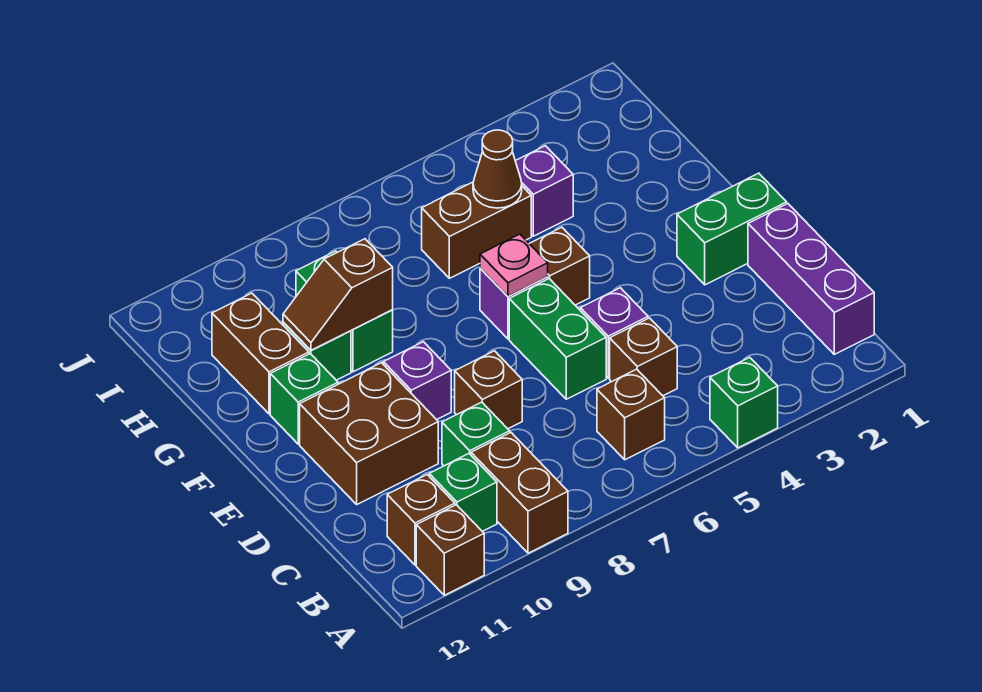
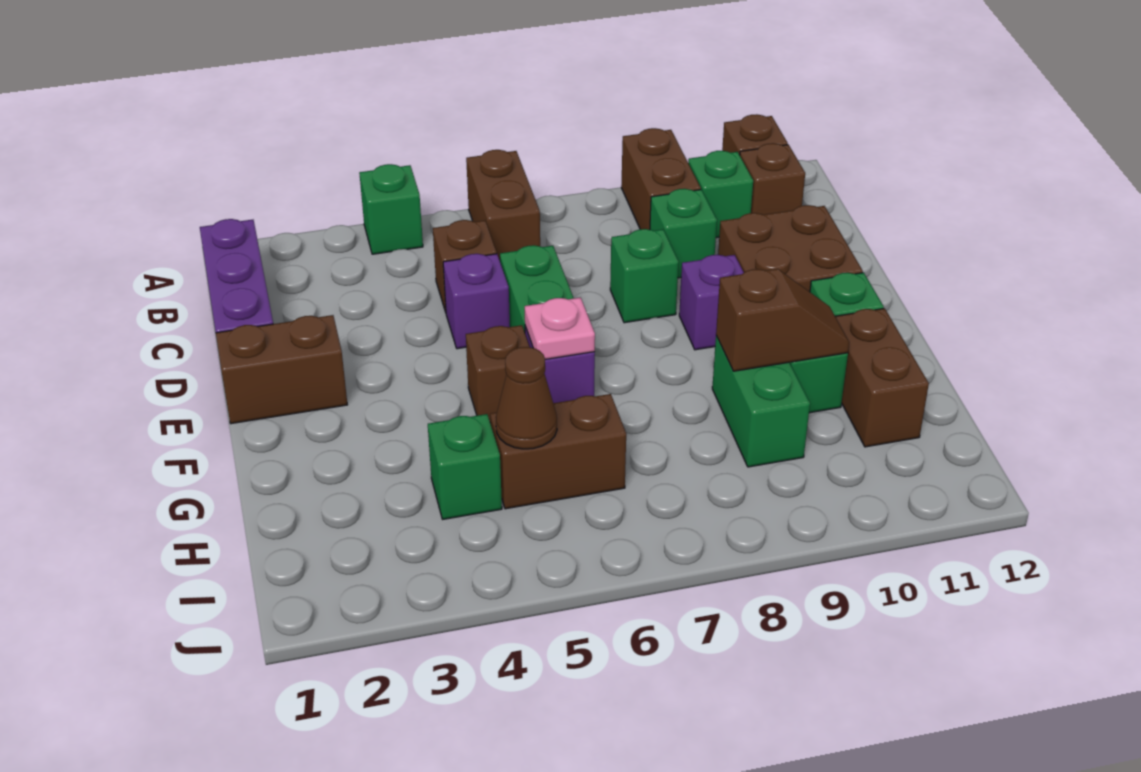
brown brick B6 level 1 -> brown brick A6:B6 level 1
brown brick D8 level 1 -> green brick D8 level 1
green brick E1:E2 level 1 -> brown brick E1:E2 level 1
purple brick H4 level 1 -> green brick H4 level 1

